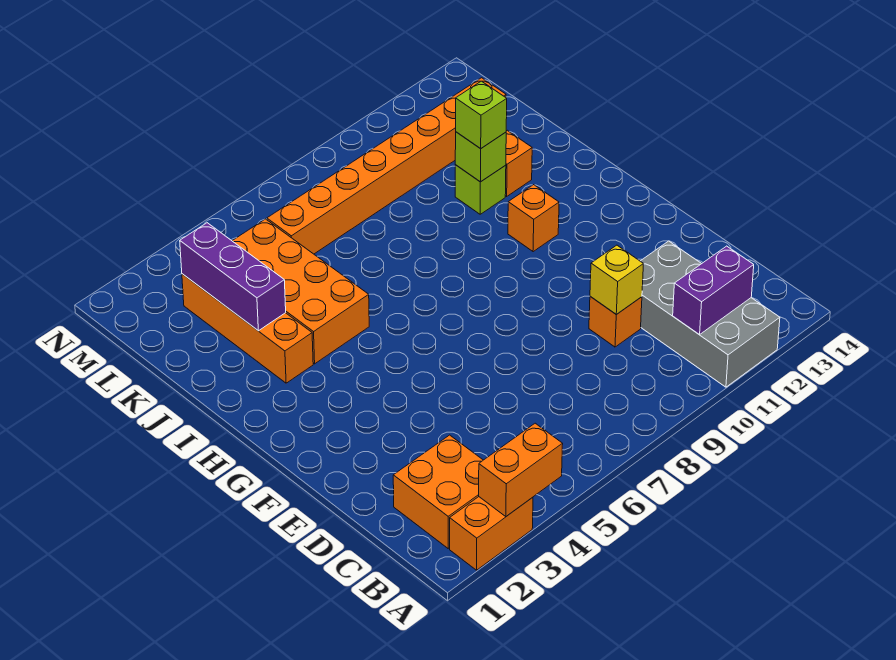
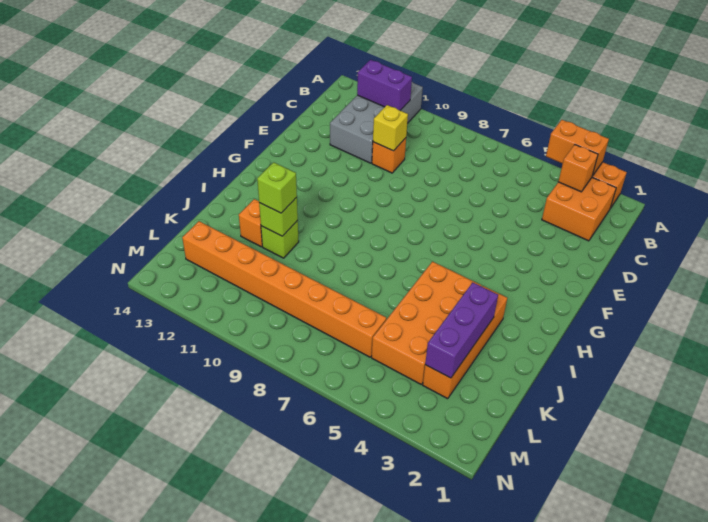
orange brick H11 level 1 -> orange brick B3 level 2

